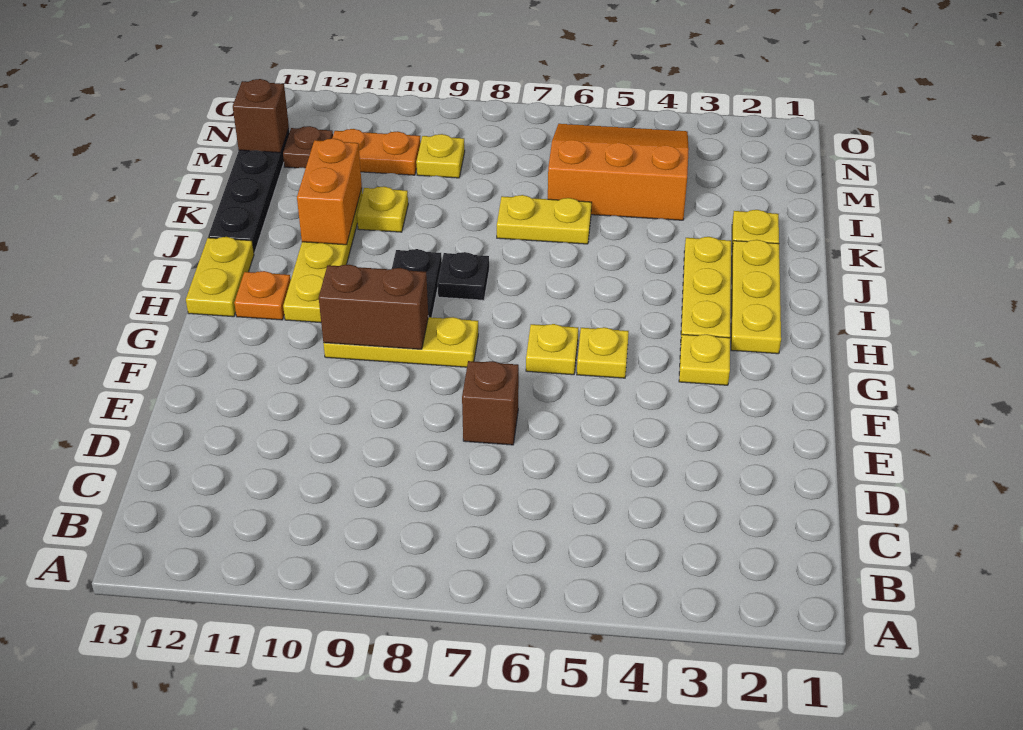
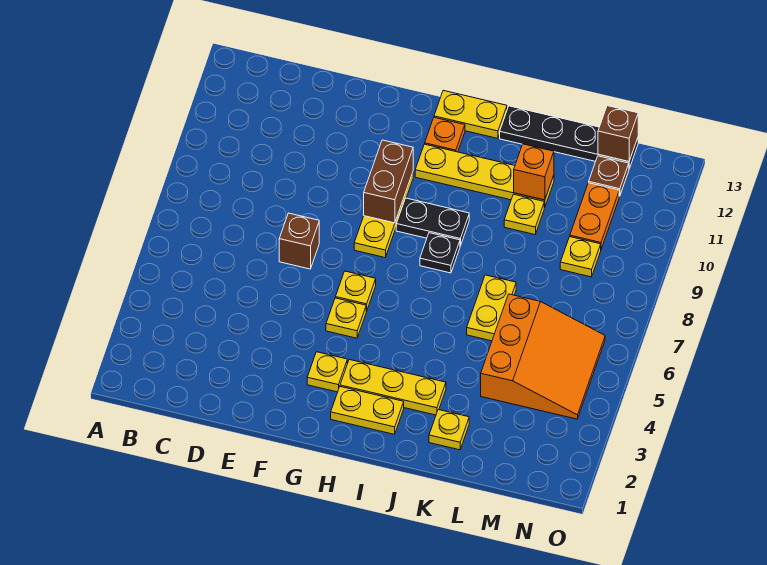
yellow plate H2:J2 level 1 -> yellow plate H2:I2 level 1
orange brick J11:K11 level 2 -> orange brick K11 level 2

